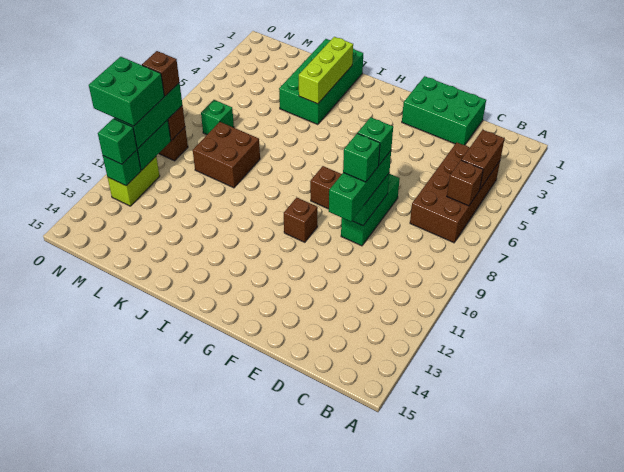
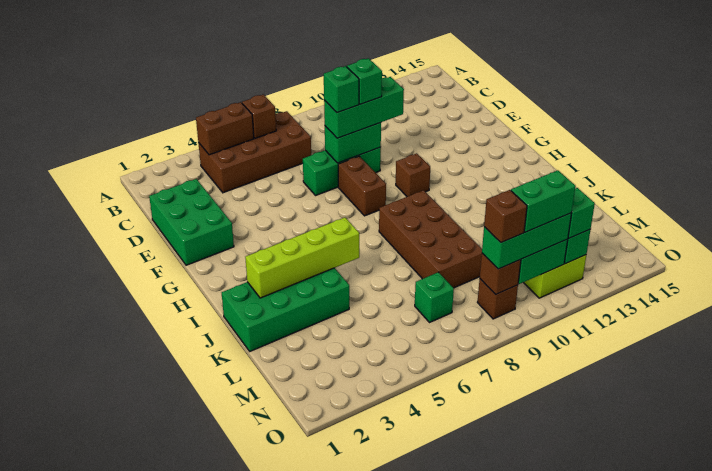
lime brick J2:J4 level 2 -> lime brick J2:J5 level 2
brown brick K8:L9 level 1 -> brown brick I8:L9 level 1
green brick N10:O11 level 4 -> green brick N10:N11 level 4

